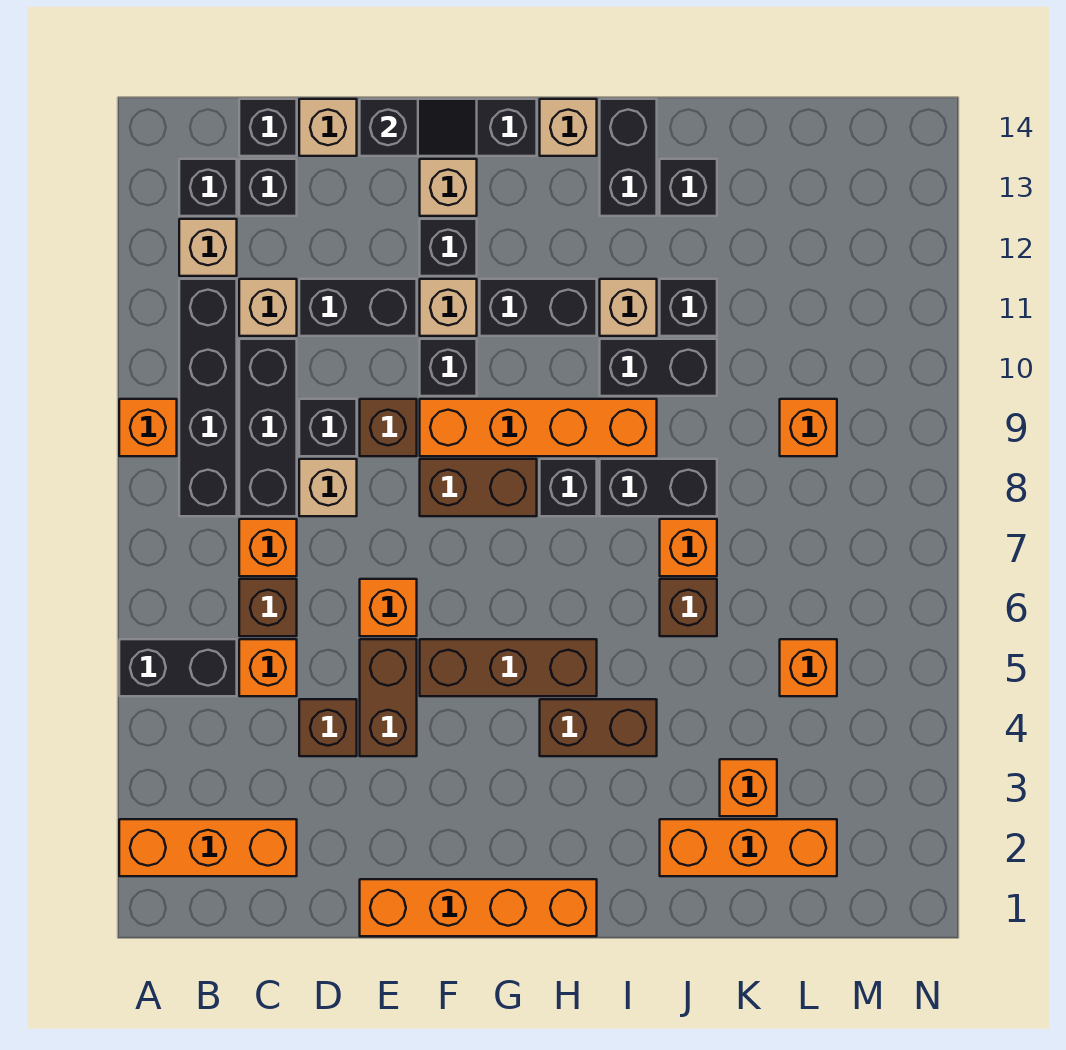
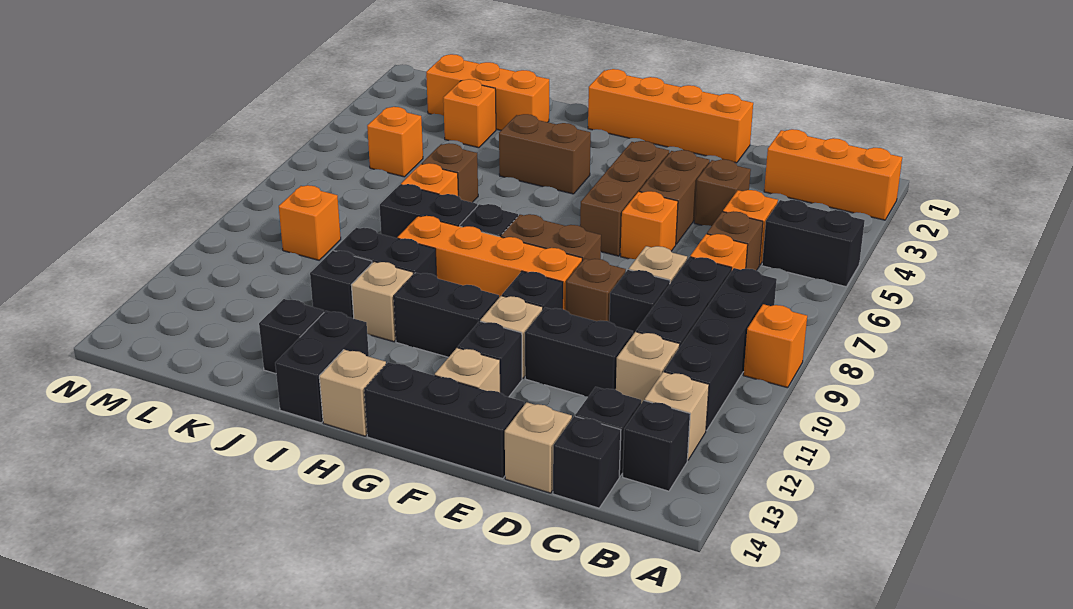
black slope E14:F14 level 2 top E -> none
brown brick F5:H5 level 1 -> brown brick F4:F6 level 1

